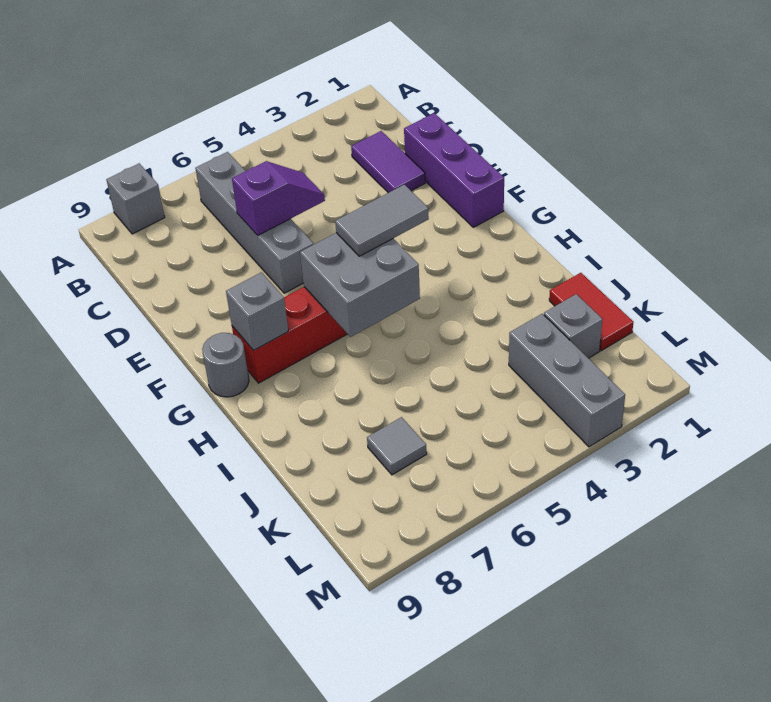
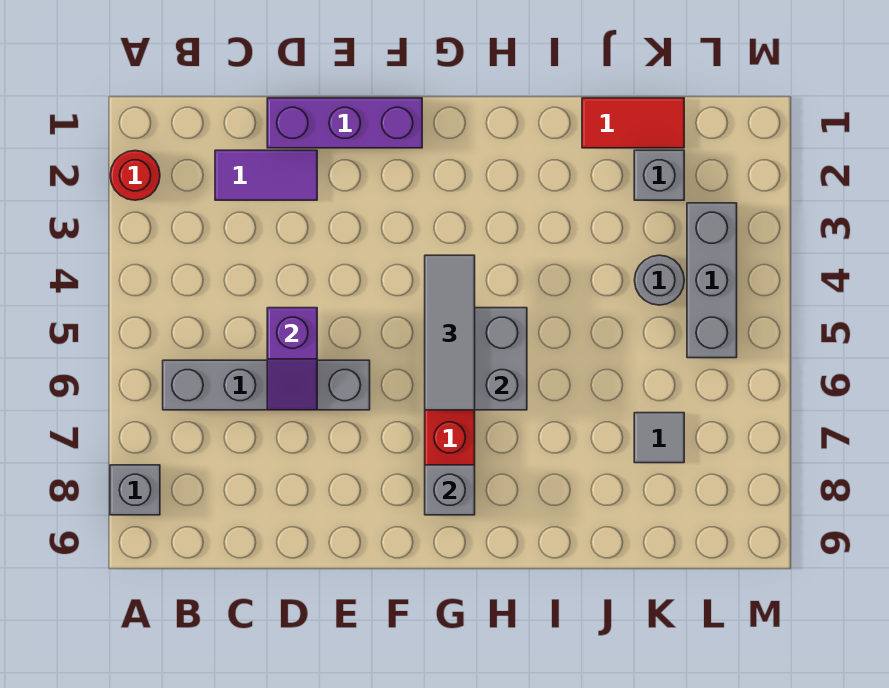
none -> red round brick A2 level 1
purple slope D5:D6 level 2 top 6 -> purple slope D5:D6 level 2 top 5
grey tile G4:G5 level 3 -> grey tile G4:G6 level 3
grey round brick G9 level 1 -> grey round brick K4 level 1
grey brick K3:M3 level 1 -> grey brick L3:L5 level 1

